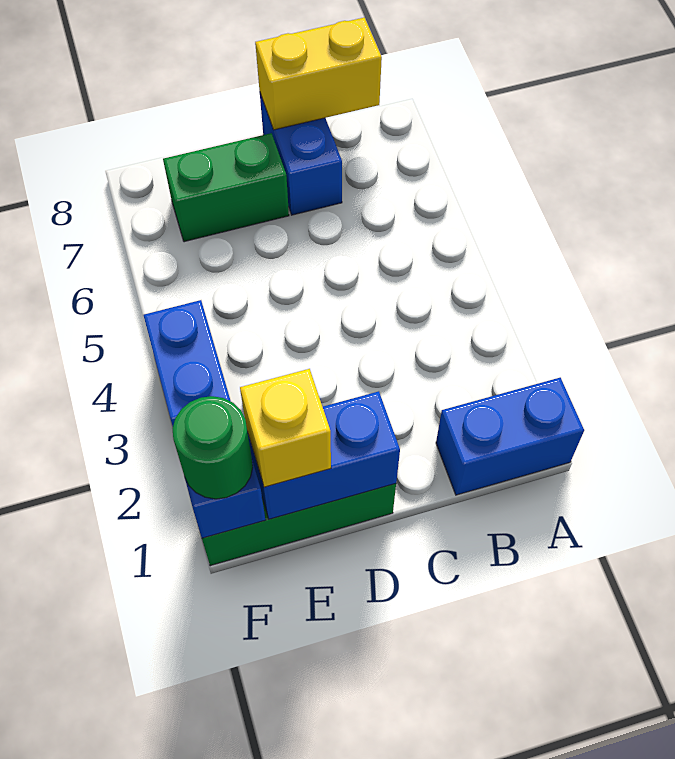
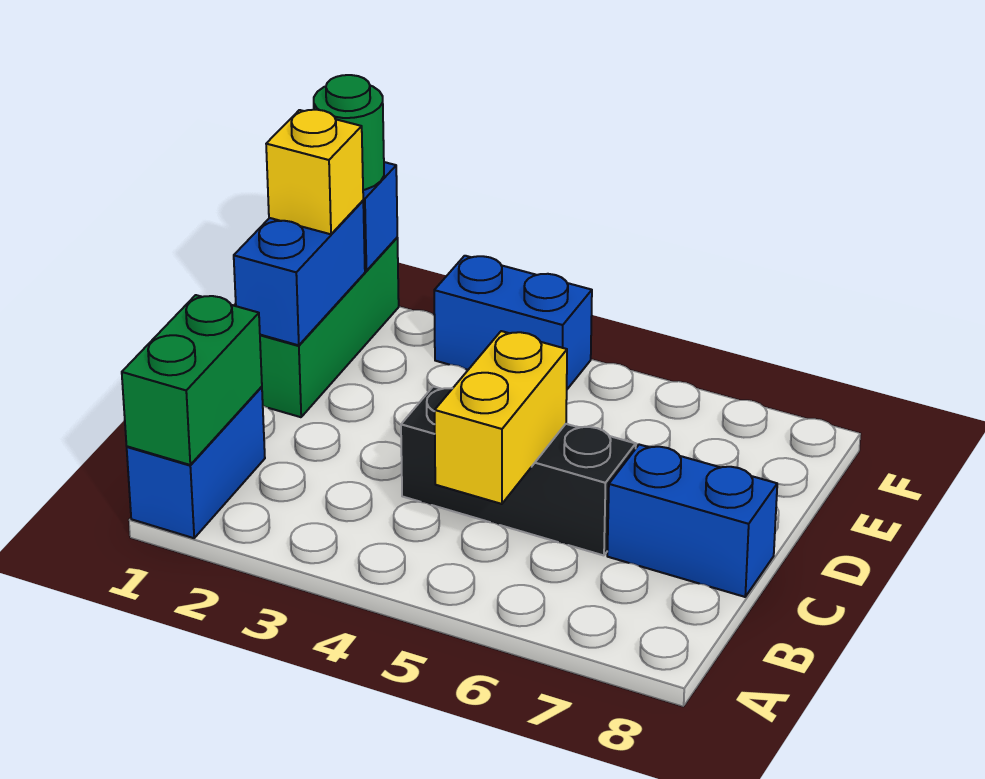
yellow brick B8:C8 level 2 -> yellow brick B5:C5 level 2
none -> black brick C4:C6 level 1
green brick D7:E7 level 1 -> green brick A1:B1 level 2

